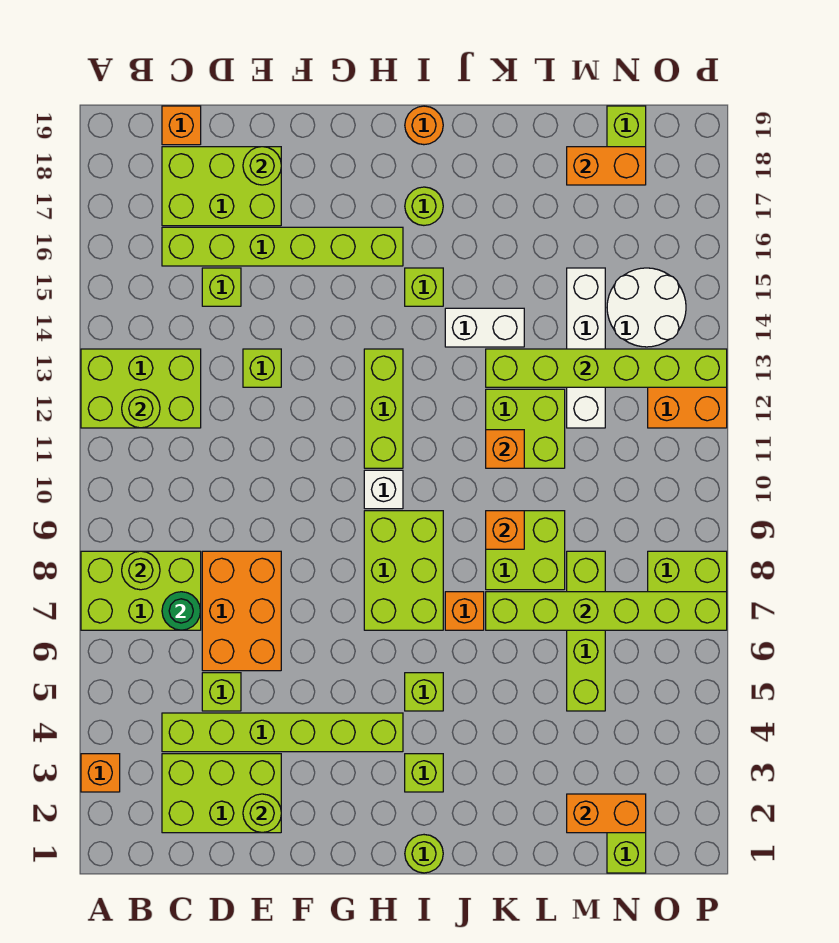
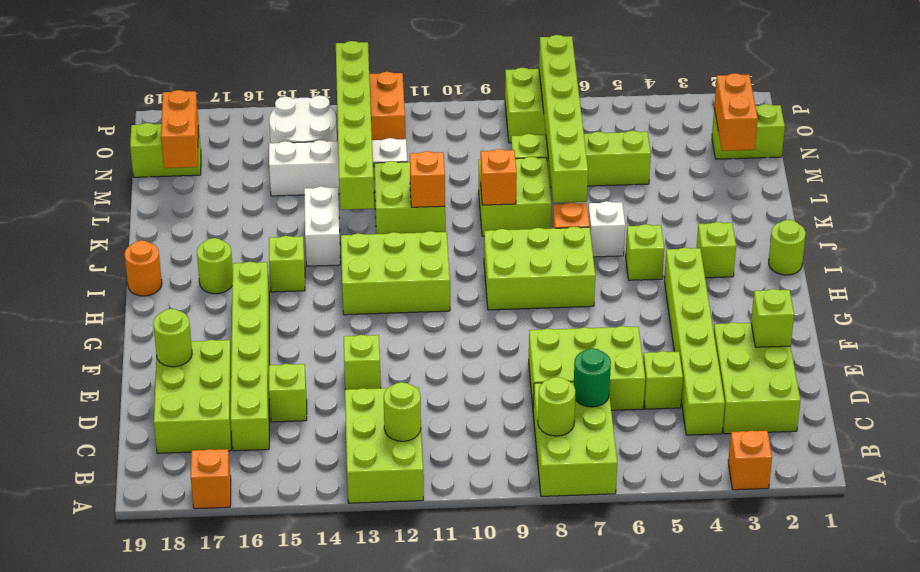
orange brick C19 level 1 -> orange brick A17 level 1
orange brick D6:E8 level 1 -> lime brick D6:E8 level 1
lime round brick E2 level 2 -> lime brick E2 level 2
white brick H10 level 1 -> white brick J6 level 1
lime brick H11:H13 level 1 -> lime brick H11:I13 level 1

